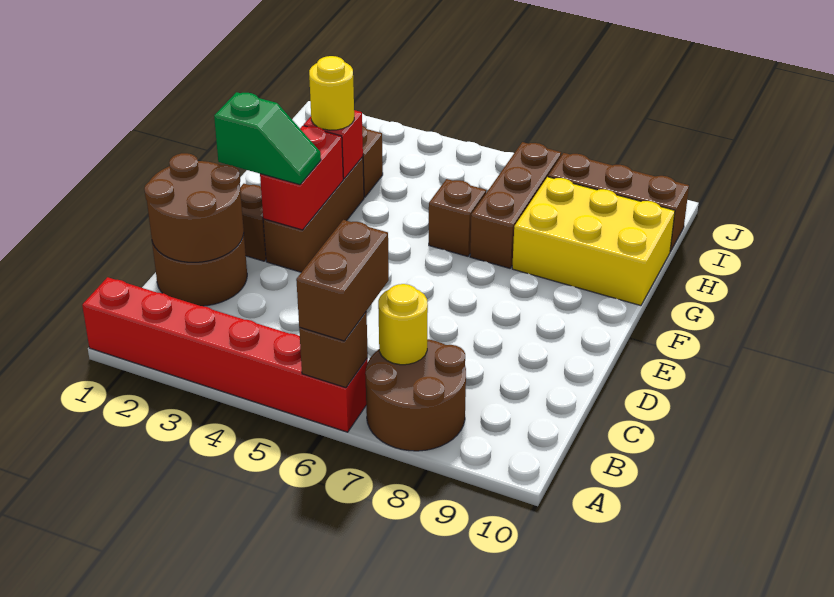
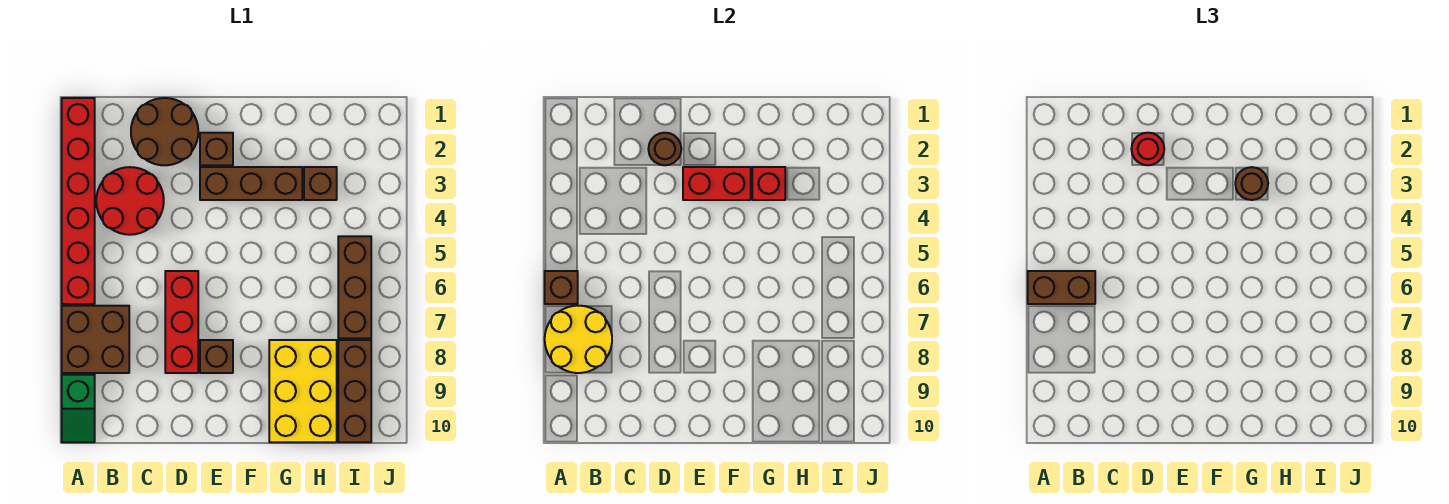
brown round brick A7:B8 level 1 -> brown brick A7:B8 level 1
none -> red round brick B3:C4 level 1
yellow round brick B7 level 2 -> yellow round brick A7:B8 level 2
brown round brick C1:D2 level 2 -> brown round brick D2 level 2
none -> red round brick D2 level 3
none -> red brick D6:D8 level 1
green slope E2:E3 level 3 top 2 -> green slope A9:A10 level 1 top 9
yellow round brick G3 level 3 -> brown round brick G3 level 3
brown brick G6 level 1 -> brown brick E8 level 1
brown brick G7:I7 level 1 -> brown brick I5:I7 level 1

